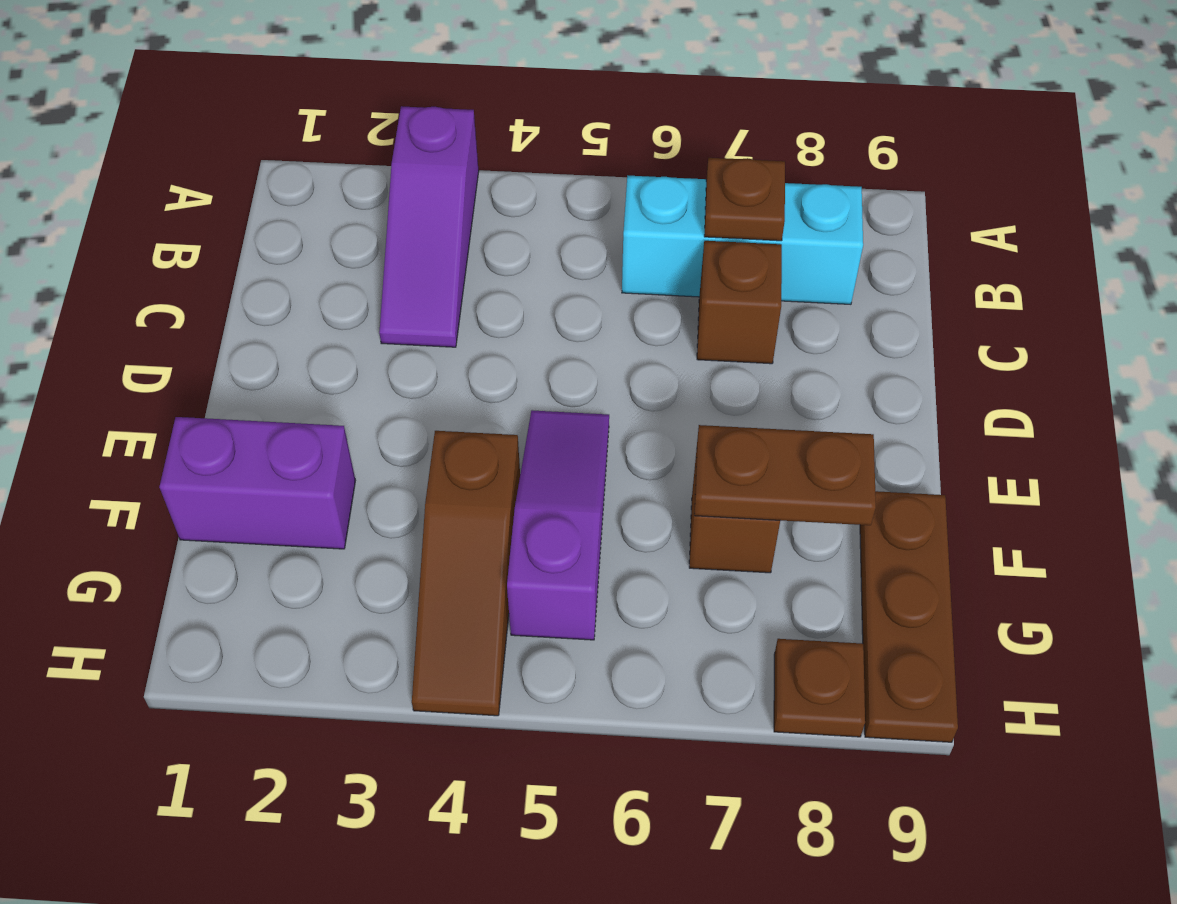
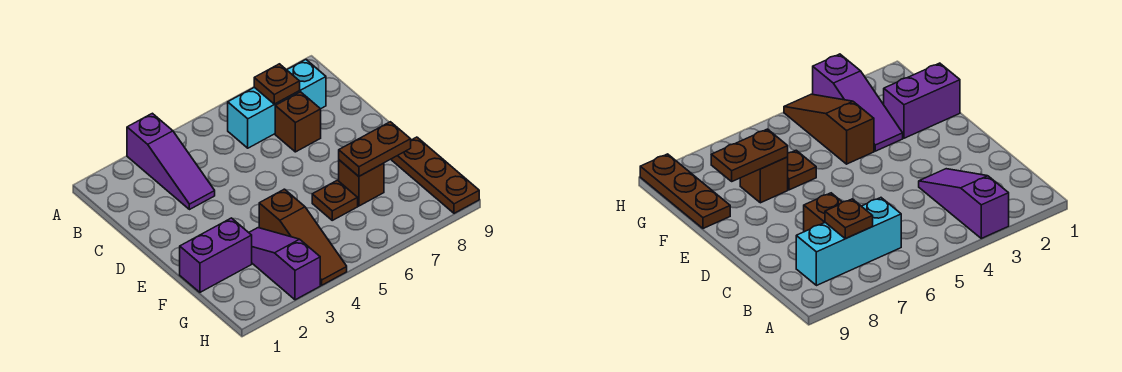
purple slope E5:G5 level 1 top G -> purple slope F3:H3 level 1 top H
brown plate H8 level 1 -> brown plate F6 level 1

